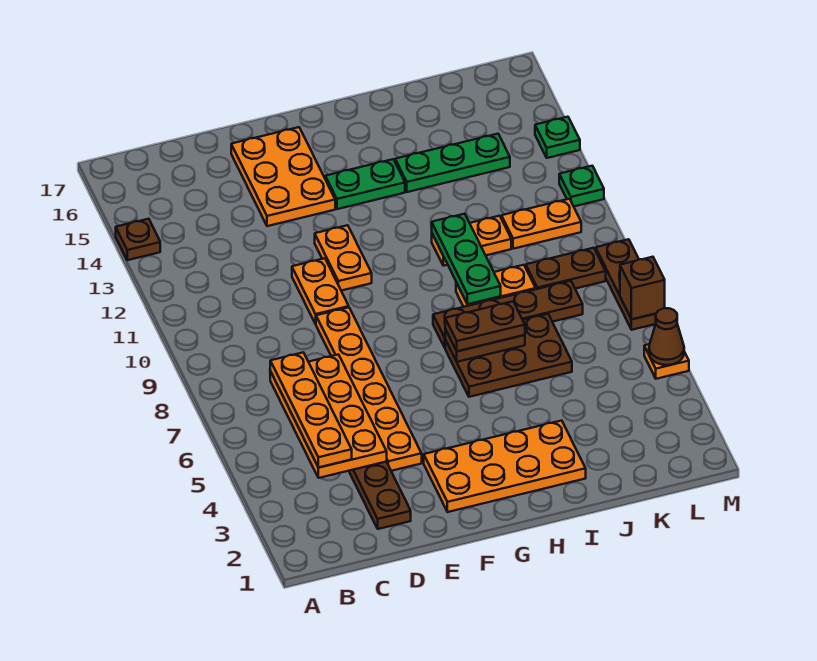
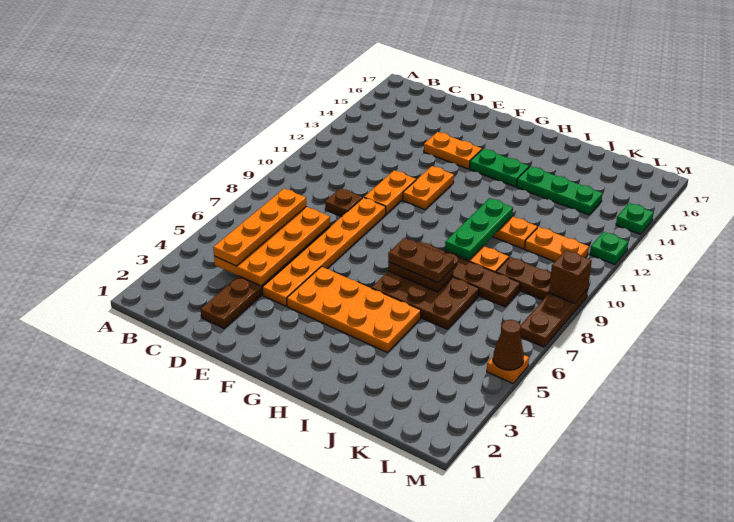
brown plate A14 level 1 -> brown plate D9 level 1
orange plate E14:F16 level 1 -> orange plate E14:F14 level 1
orange plate F2:I3 level 1 -> orange plate F4:I5 level 1
brown brick M7 level 2 -> brown brick M9 level 2

